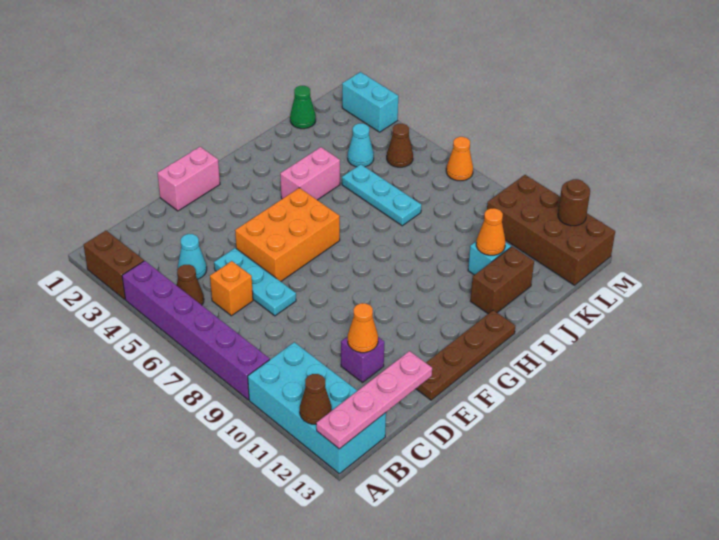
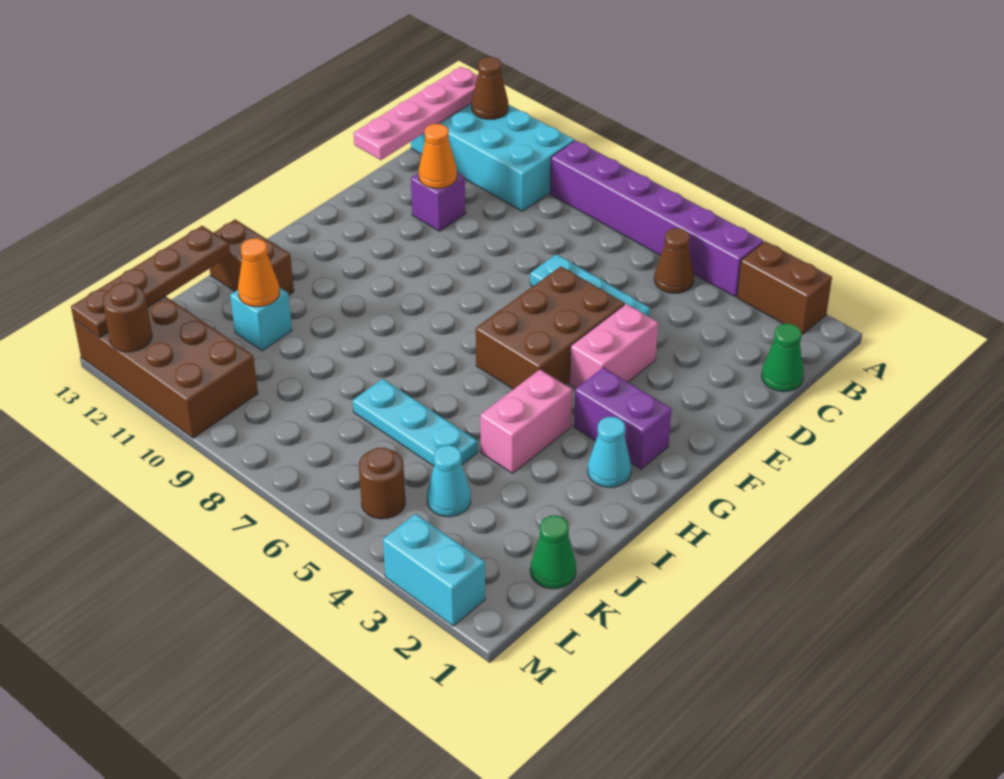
none -> green cone C1 level 1
cyan cone C4 level 1 -> cyan cone H2 level 1
orange brick C6 level 1 -> none
pink brick E1:F1 level 1 -> pink brick E4:F4 level 1
orange brick E5:G6 level 1 -> brown brick E5:G6 level 1
brown plate E13:H13 level 1 -> brown plate J13:M13 level 2
none -> purple brick G2:G3 level 1
brown brick I12:J12 level 1 -> brown brick I12:I13 level 1
brown cone L5 level 1 -> brown round brick L5 level 1
orange cone M7 level 1 -> none

